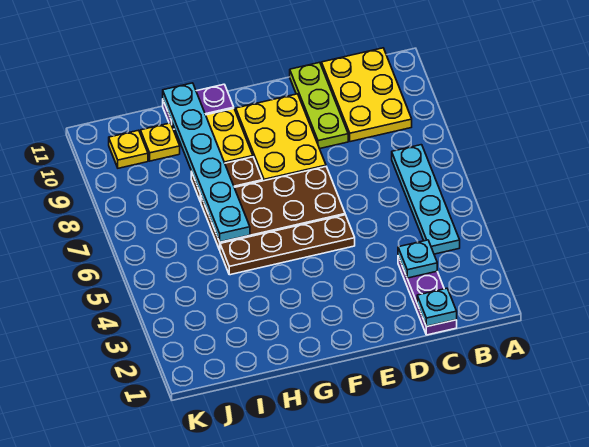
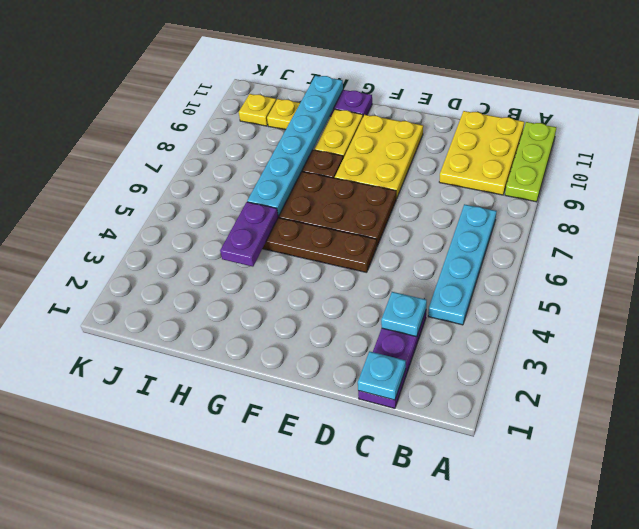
lime plate D9:D11 level 1 -> lime plate A9:A11 level 1
none -> purple plate H4:H5 level 2

